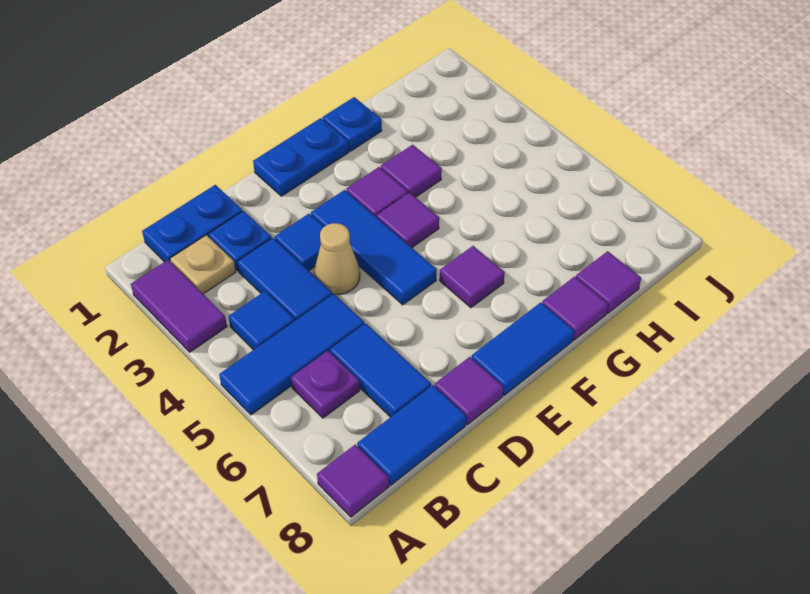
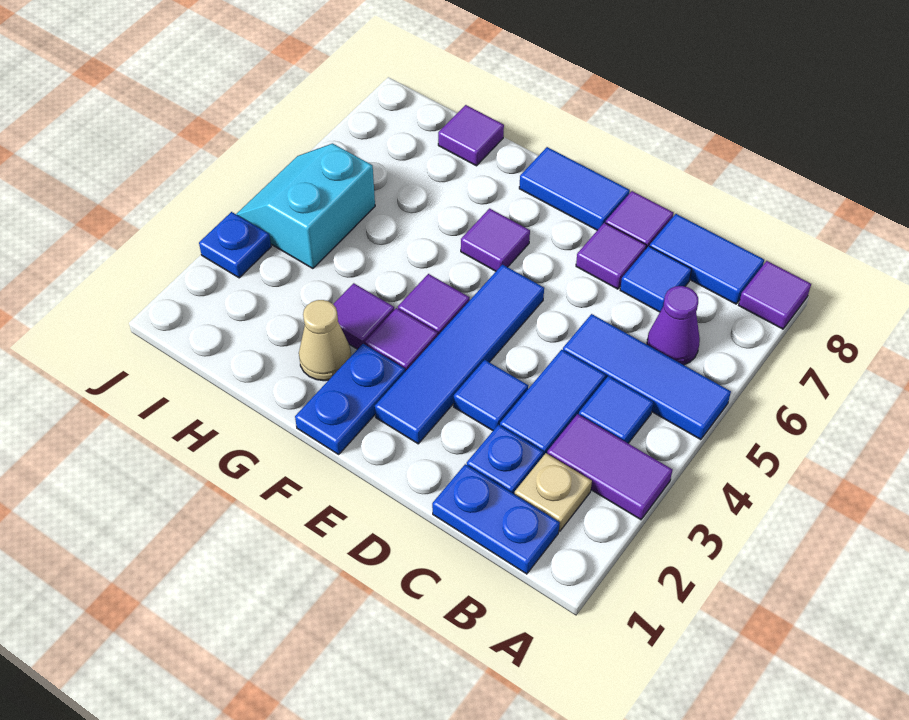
purple tile A2:A3 level 1 -> purple tile A3:B3 level 1
purple plate B6 level 1 -> purple cone B6 level 1
blue tile C6:C7 level 1 -> blue tile C7 level 1
tan cone D4 level 1 -> tan cone G2 level 1
blue plate E1:F1 level 1 -> blue plate F1:F2 level 1
blue tile E3:E5 level 1 -> blue tile E2:E5 level 1
blue plate G1 level 1 -> blue plate J3 level 1
purple tile G8 level 1 -> purple tile D7 level 1
none -> cyan slope I4:J5 level 1 top I

